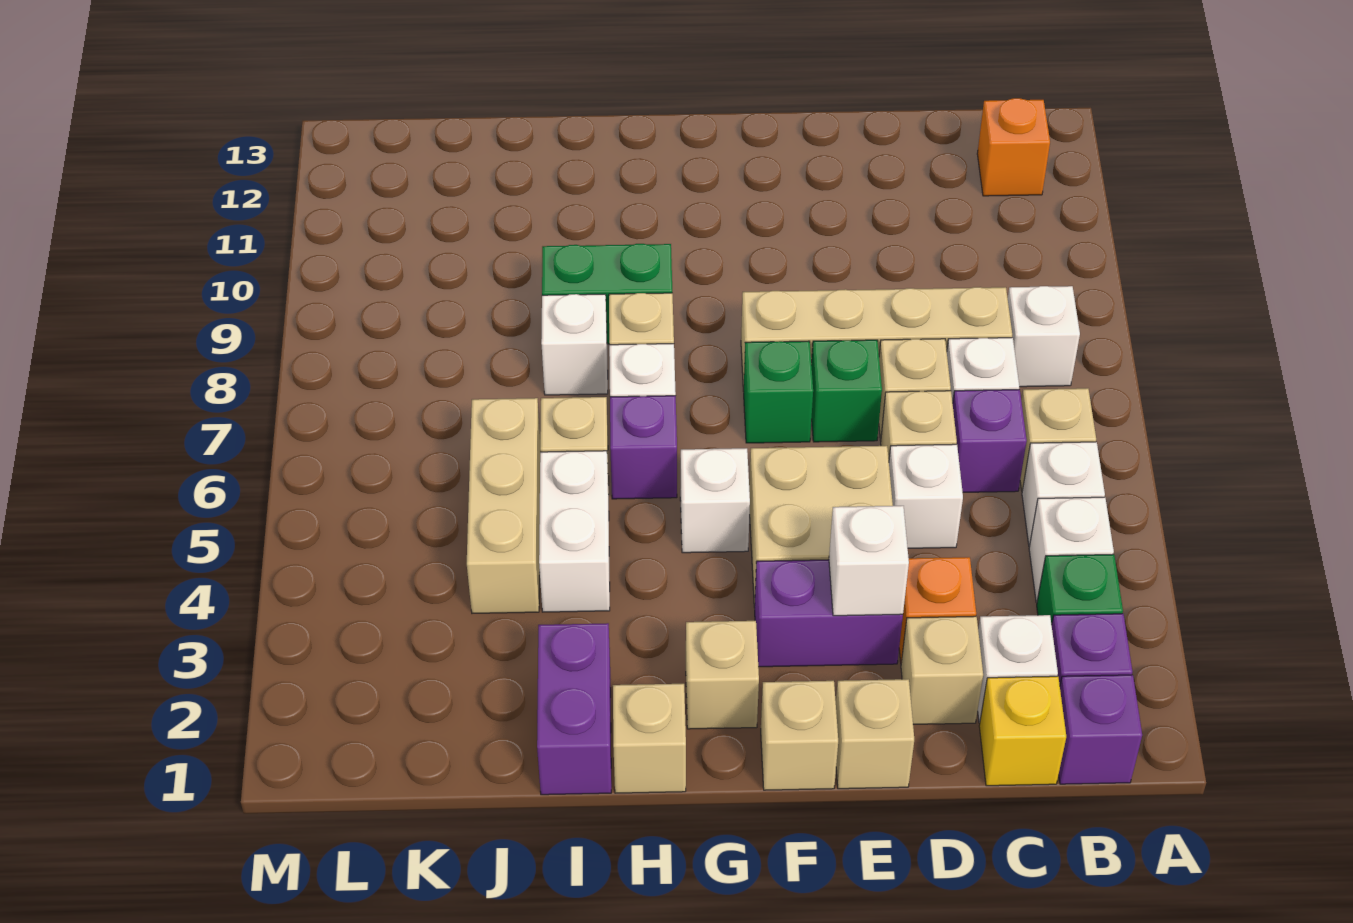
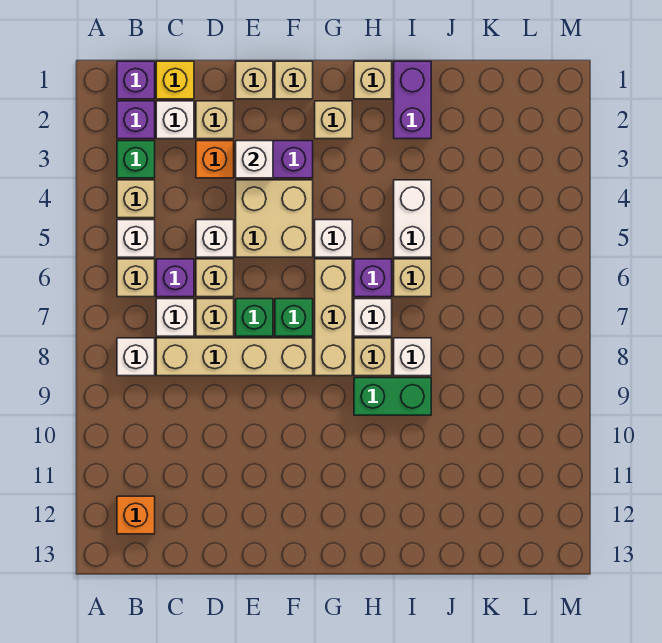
white brick B4 level 1 -> tan brick B4 level 1
tan brick J4:J6 level 1 -> tan brick G6:G8 level 1

